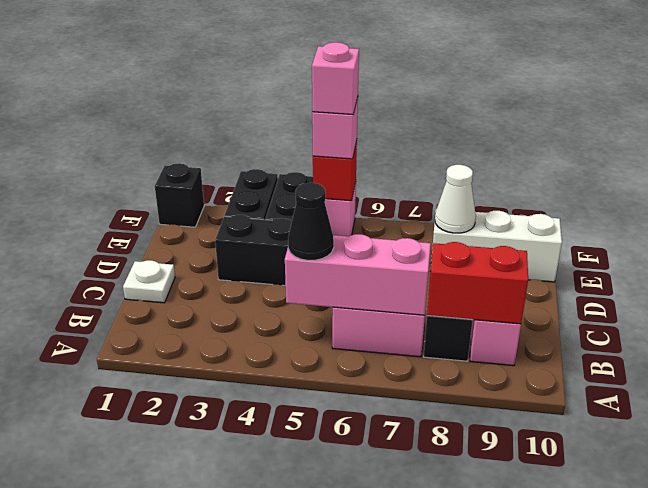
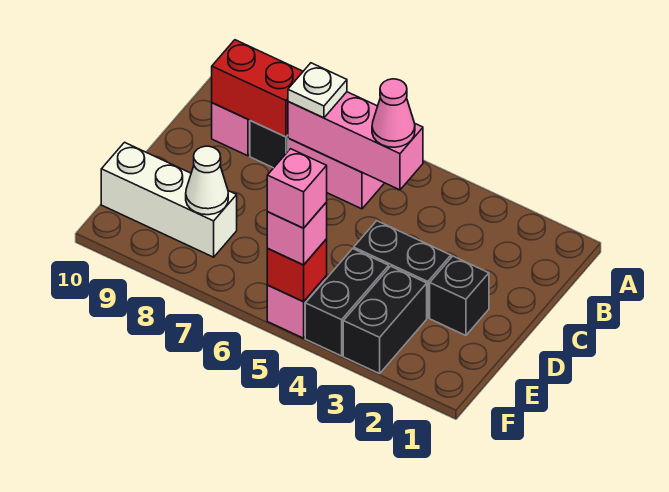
black cone B5 level 3 -> pink cone B5 level 3
white plate C1 level 1 -> white plate B7 level 3
black brick F1 level 1 -> black brick D2 level 1

